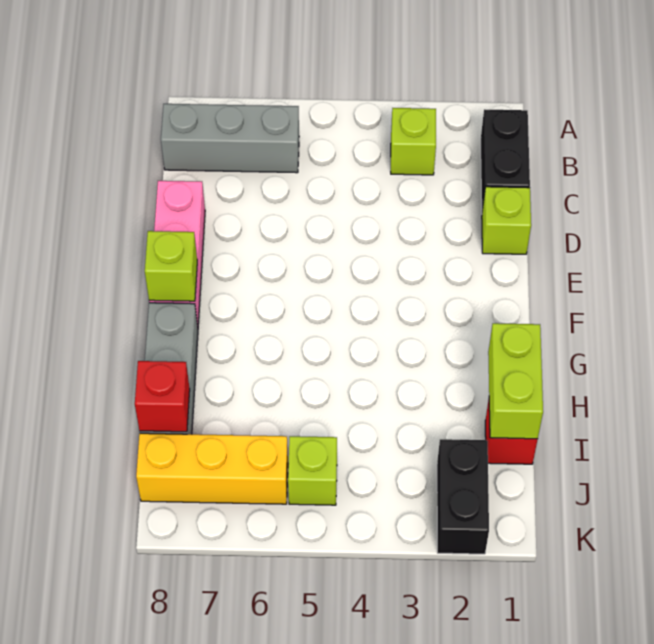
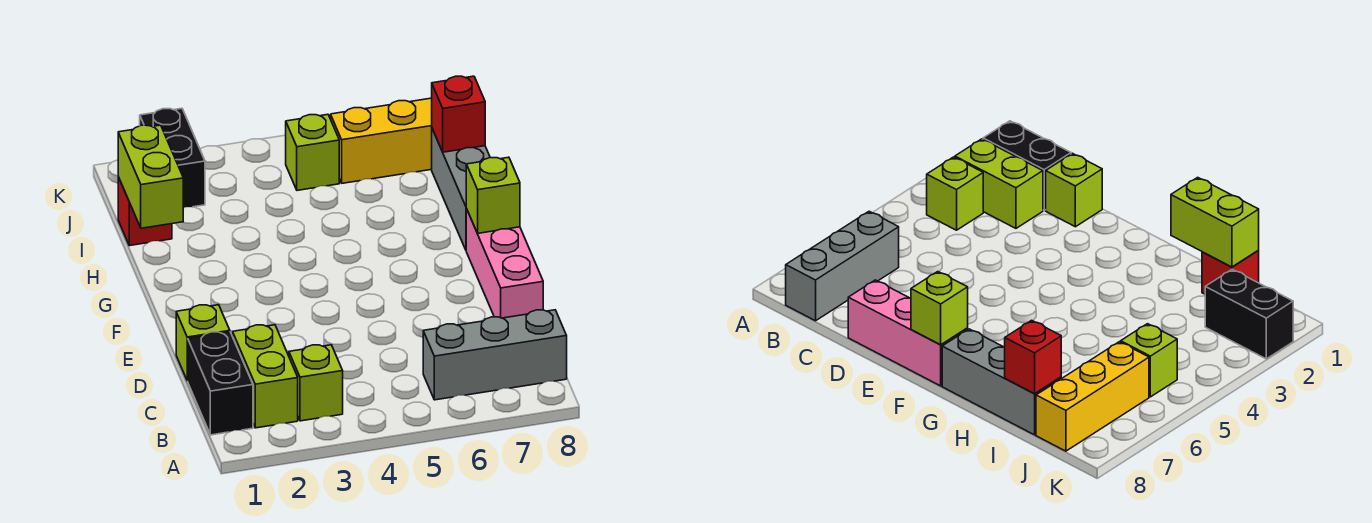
none -> lime brick B2:C2 level 1

